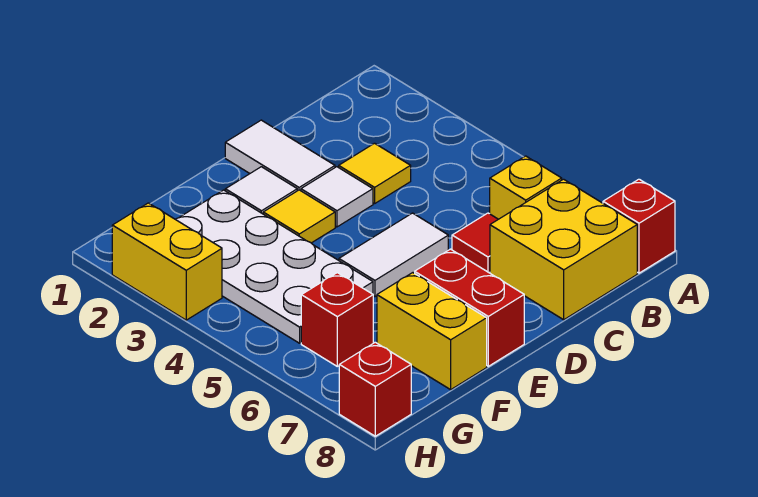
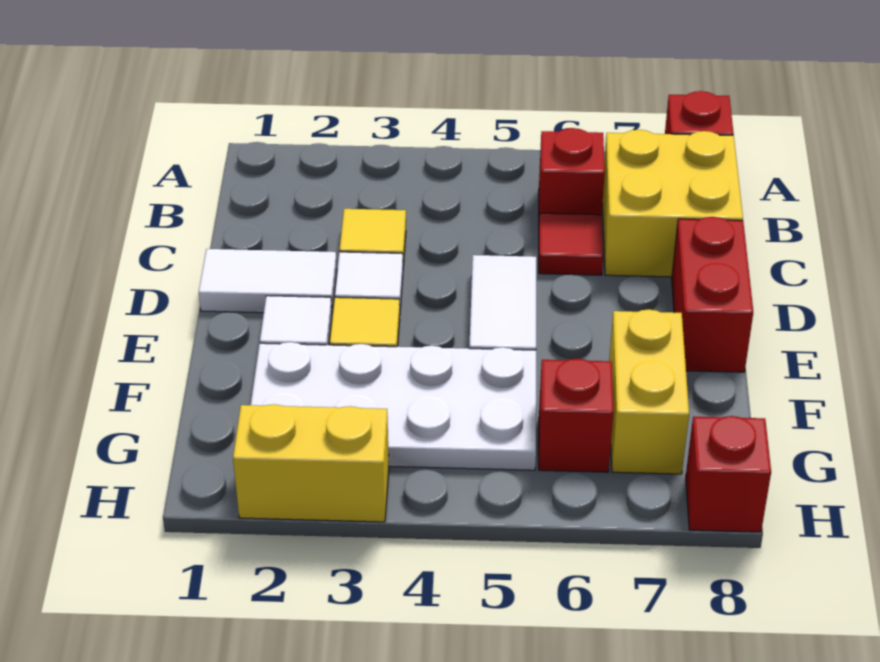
yellow brick B6 level 1 -> red brick B6 level 1
red brick E7:E8 level 1 -> red brick D8:E8 level 1
yellow brick F7:F8 level 1 -> yellow brick F7:G7 level 1

